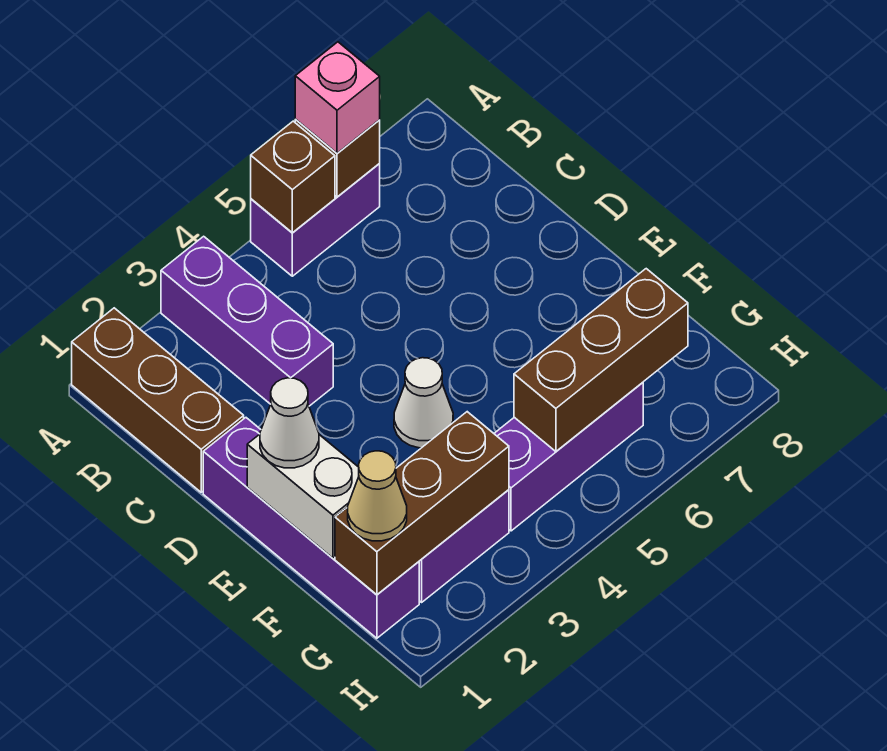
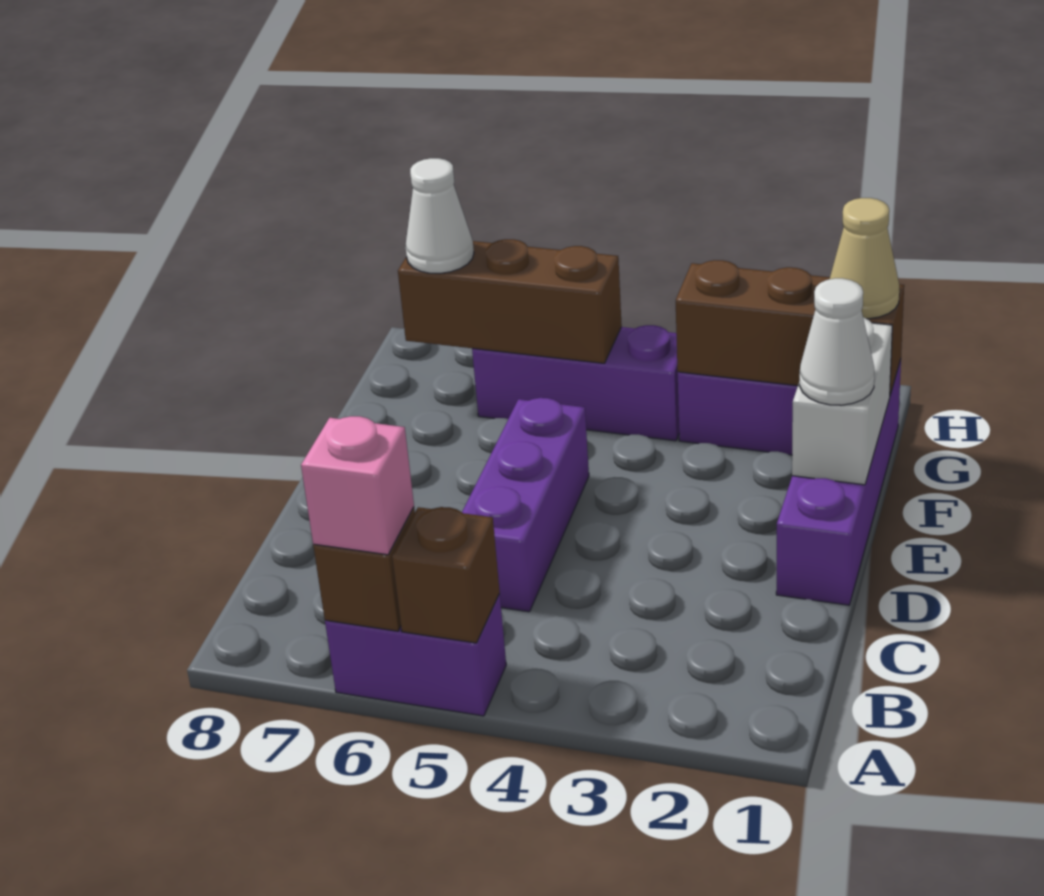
brown brick A1:C1 level 1 -> none
purple brick A3:C3 level 1 -> purple brick C5:E5 level 1
white cone E4 level 1 -> white cone G7 level 3

